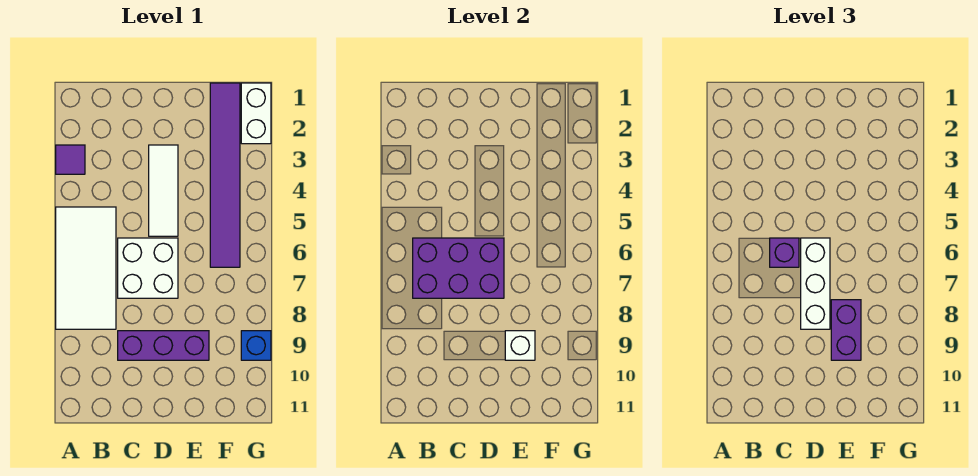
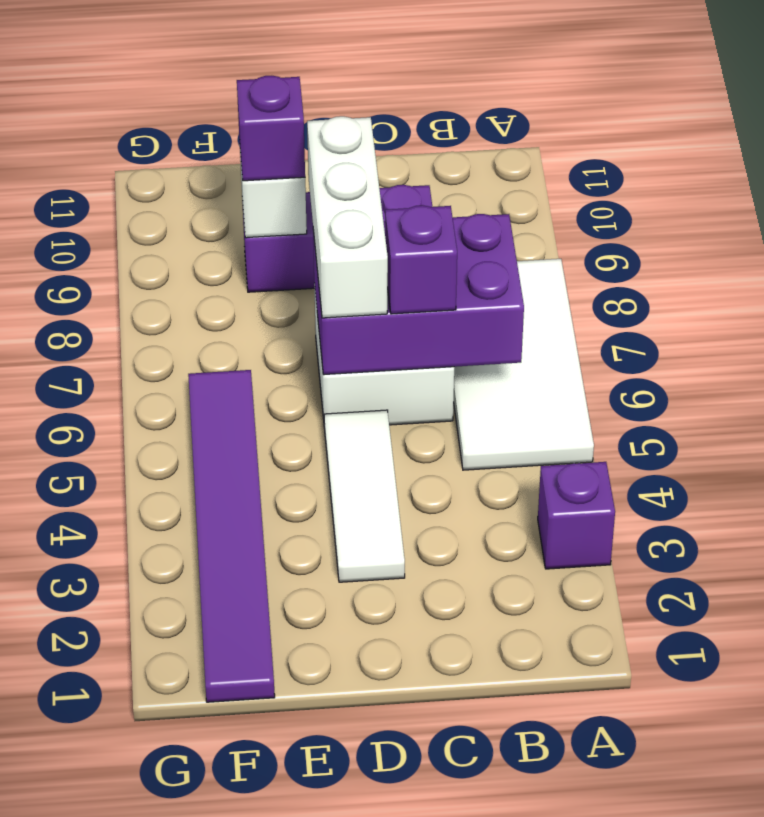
purple tile A3 level 1 -> purple brick A3 level 1
purple brick E8:E9 level 3 -> purple brick E9 level 3
white brick G1:G2 level 1 -> none
blue brick G9 level 1 -> none

